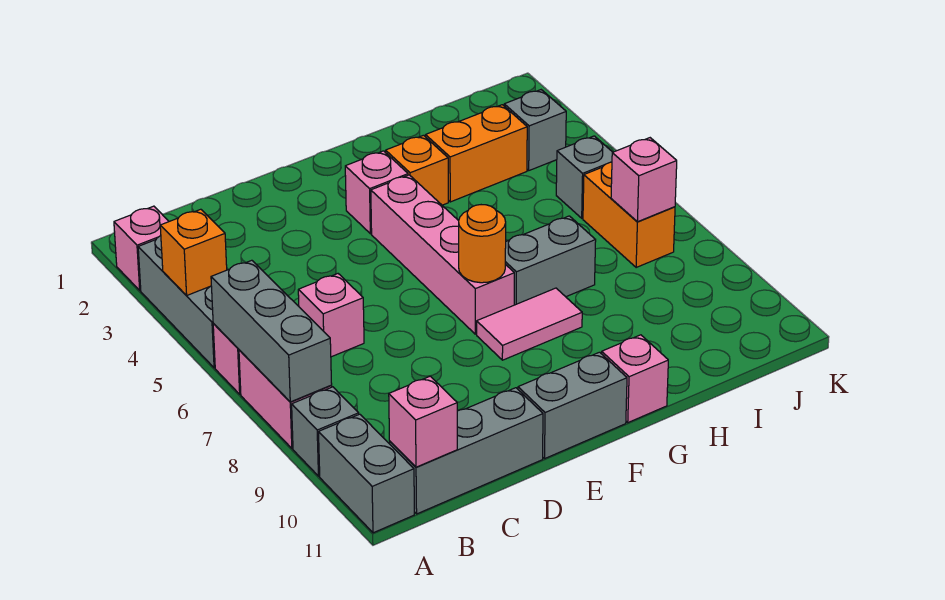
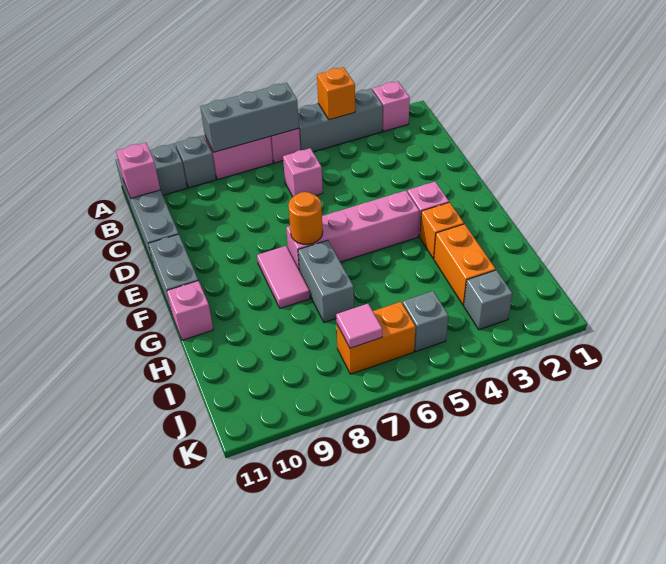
pink brick J7 level 2 -> pink tile J7 level 2

